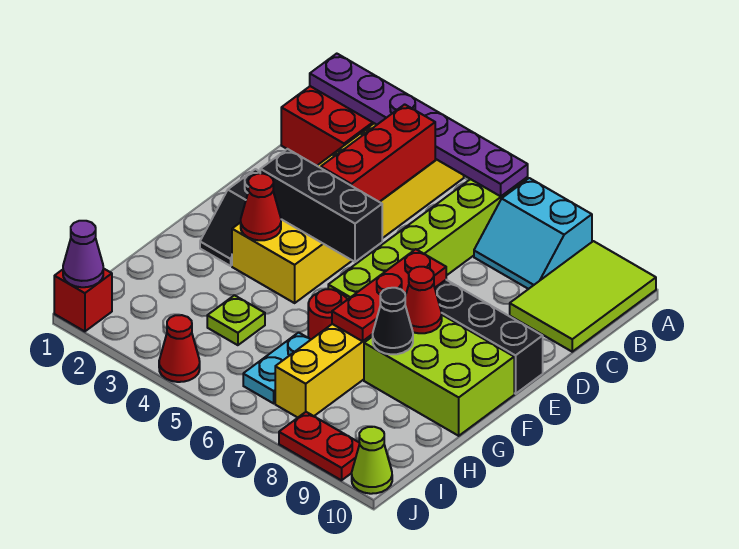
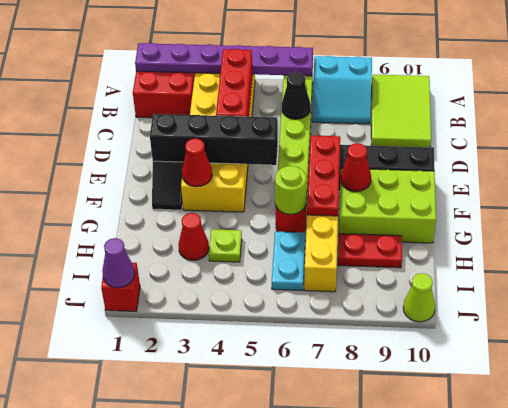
black brick E3:E5 level 2 -> black brick E2:E5 level 2
none -> lime round brick G6 level 2
black cone G8 level 2 -> black cone C6 level 2
red cone J4 level 1 -> red cone H3 level 1
red plate J8:J9 level 1 -> red plate H8:H9 level 1

